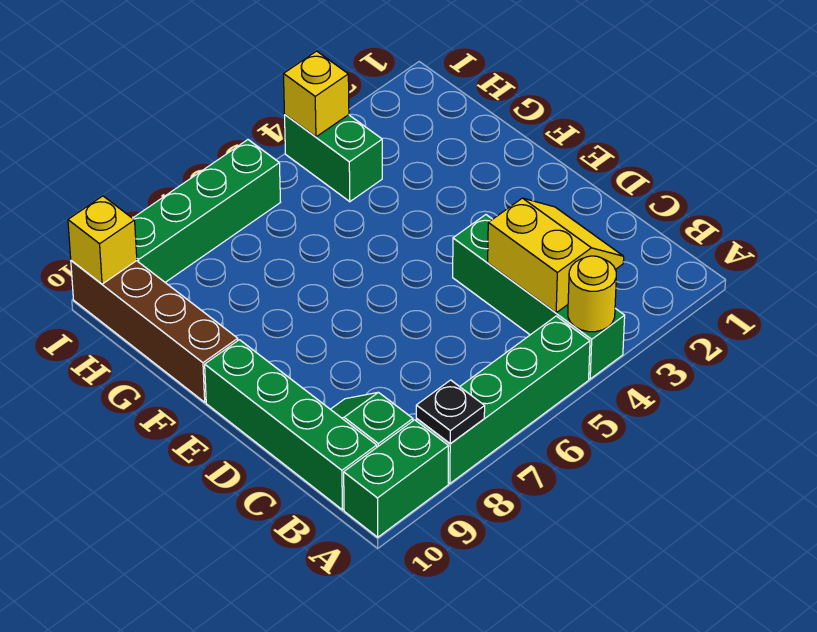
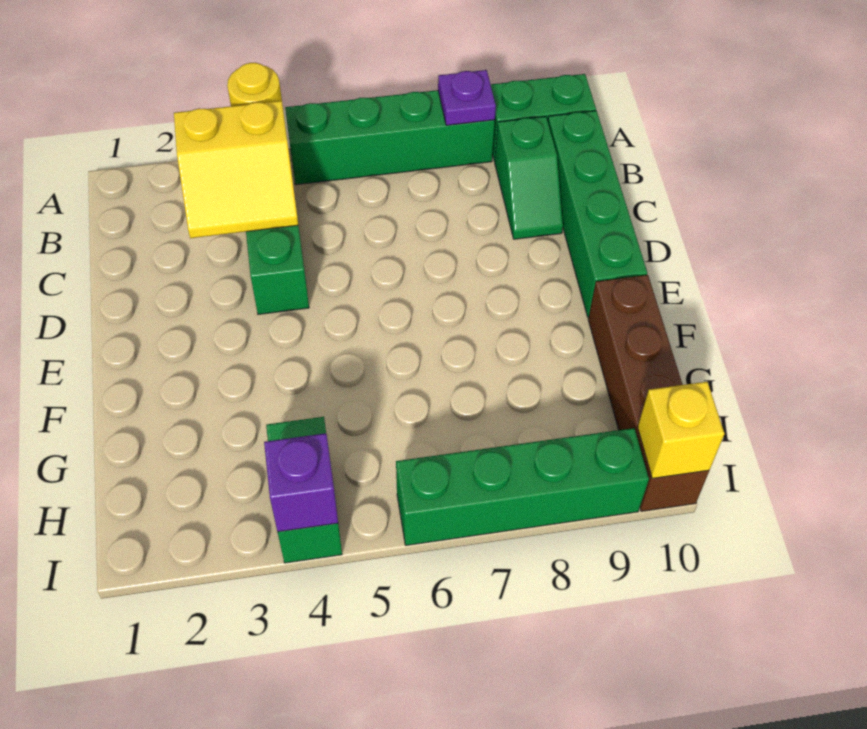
black plate A8 level 2 -> purple plate A8 level 2
yellow slope B3:C4 level 2 top 4 -> yellow slope B3:C4 level 2 top B
yellow brick I4 level 2 -> purple brick I4 level 2

